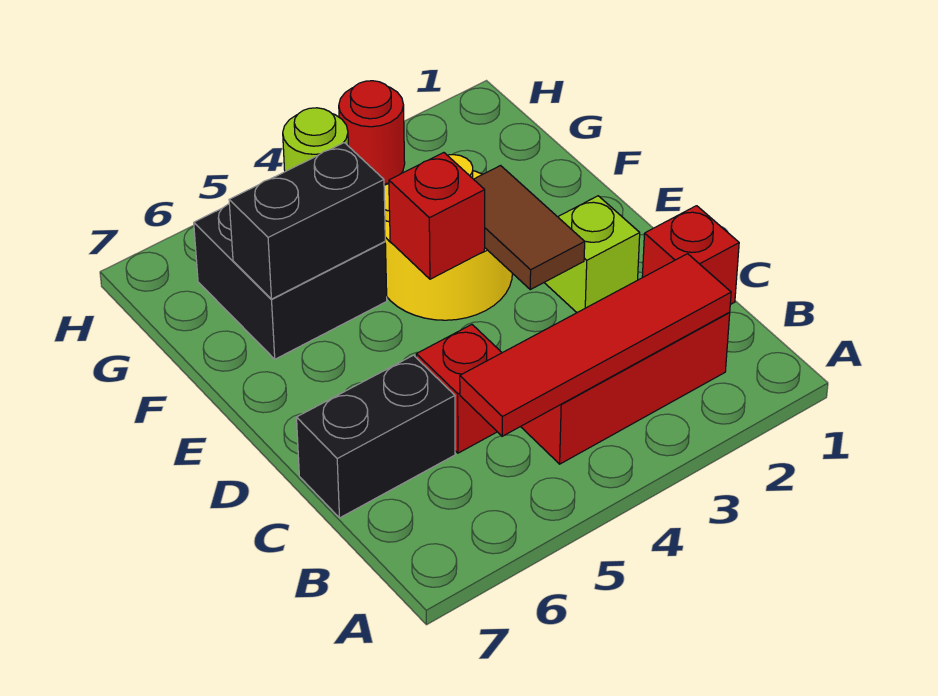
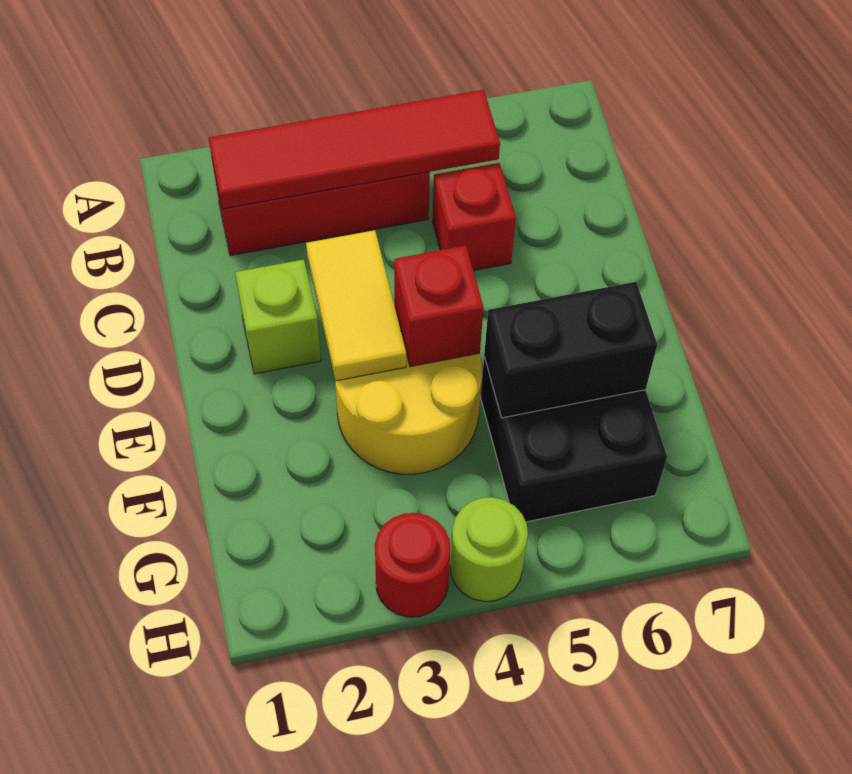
red brick C1 level 1 -> none
black brick C6:C7 level 1 -> none
brown tile D3:E3 level 2 -> yellow tile D3:E3 level 2

